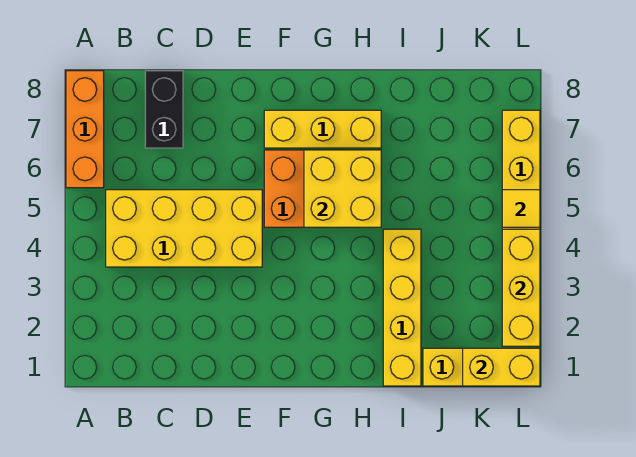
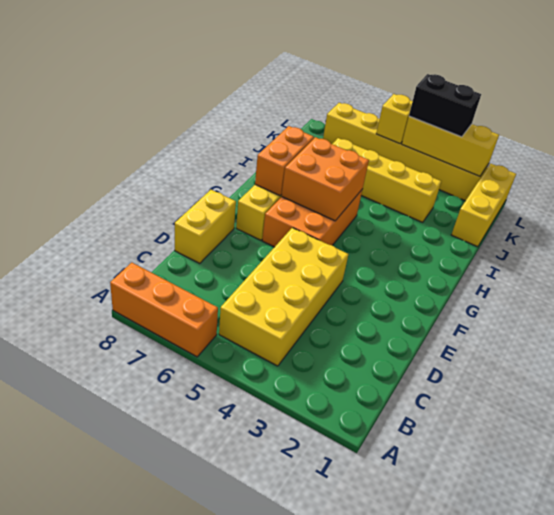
black brick C7:C8 level 1 -> black brick L3:L4 level 3
yellow brick G5:H6 level 2 -> orange brick G5:H6 level 2
none -> orange brick G7:H7 level 2
yellow brick I1:I4 level 1 -> yellow brick J3:J6 level 1
yellow brick K1:L1 level 2 -> yellow brick D8:E8 level 1
yellow tile L5 level 2 -> yellow brick L5 level 2

